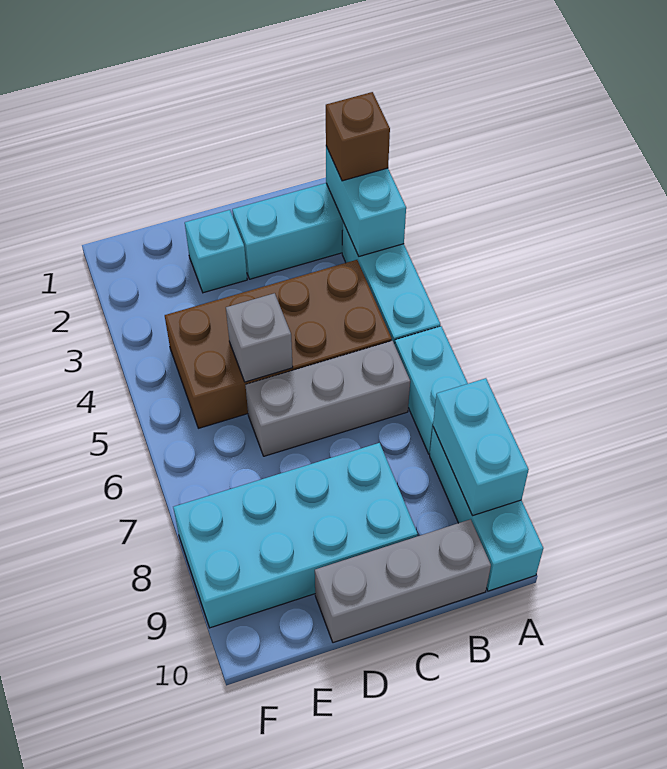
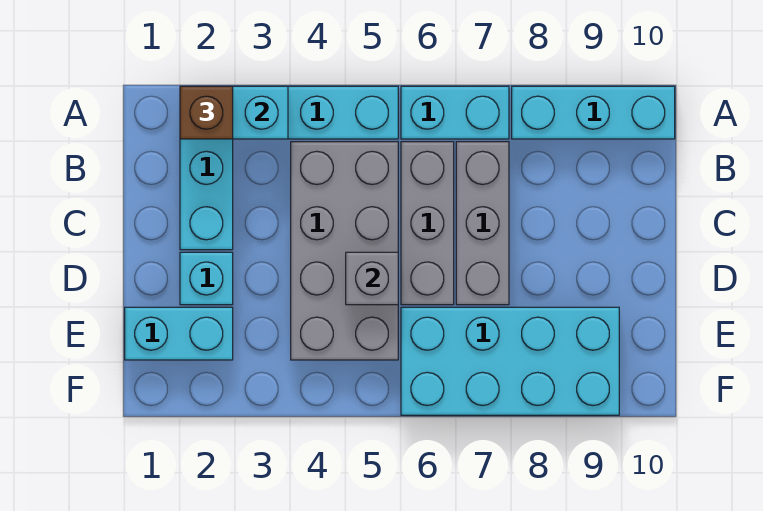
cyan brick A8:A9 level 2 -> cyan brick E1:E2 level 1
brown brick B4:E5 level 1 -> grey brick B4:E5 level 1
grey brick B10:D10 level 1 -> grey brick B7:D7 level 1
cyan brick C8:F9 level 1 -> cyan brick E6:F9 level 1

